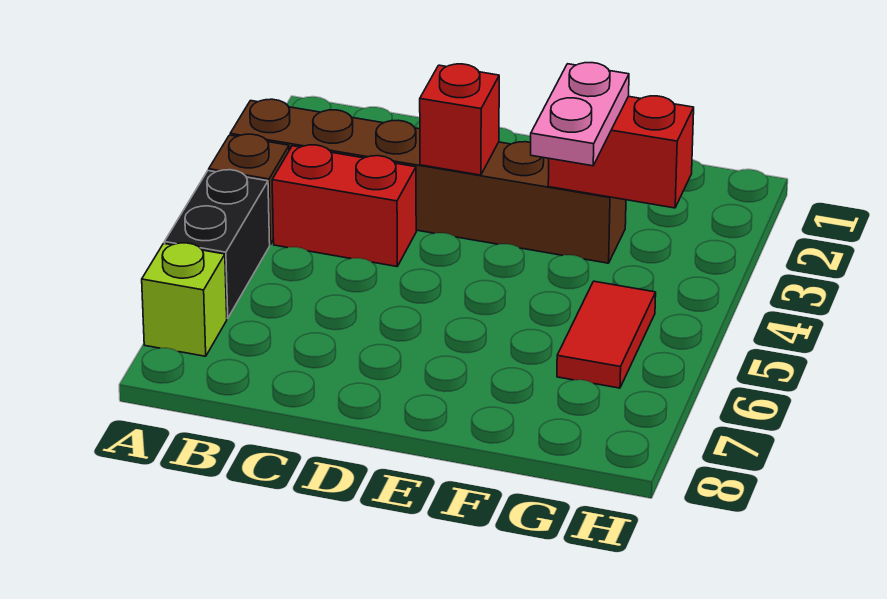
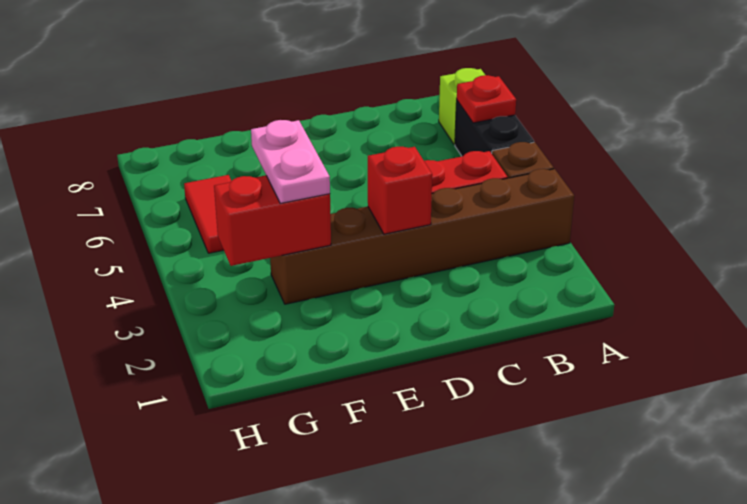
none -> red plate A6 level 2

